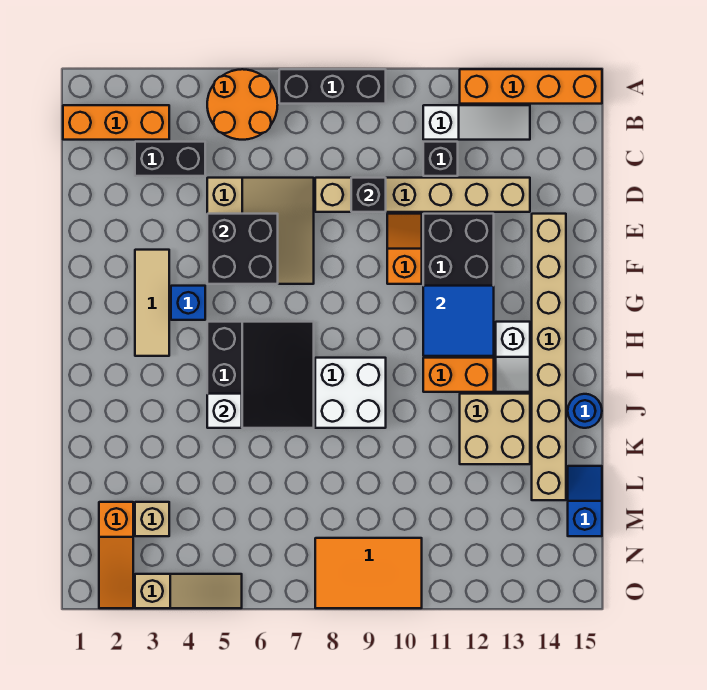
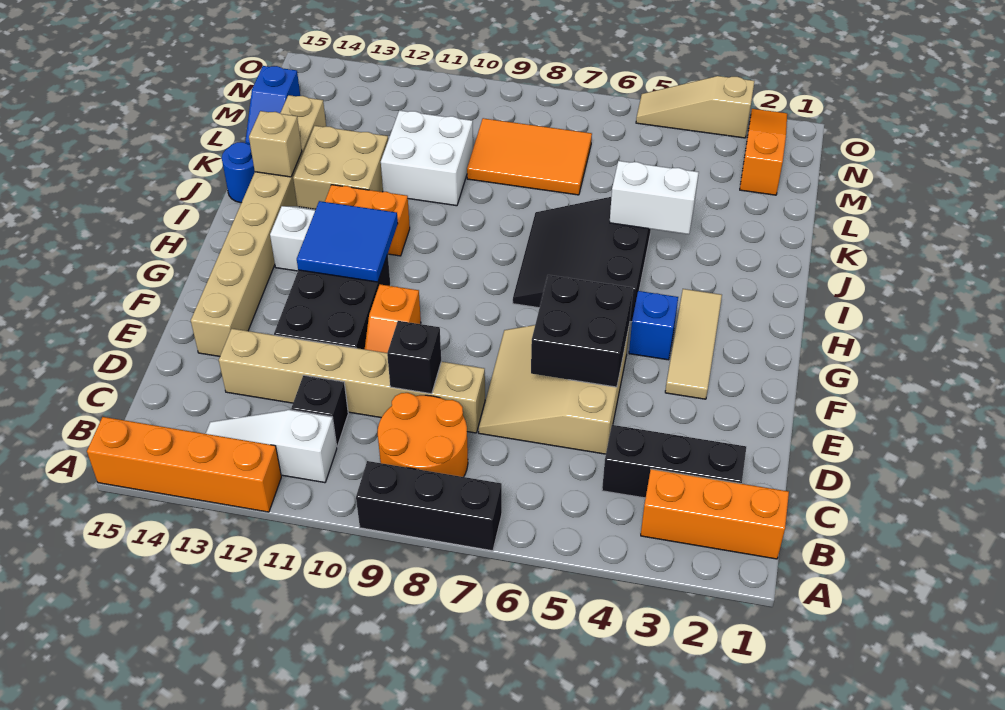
orange round brick A5:B6 level 1 -> orange round brick B8:C9 level 1
black brick C3:C4 level 1 -> black brick C2:C4 level 1
white brick I8:J9 level 1 -> white brick K10:L11 level 1
white brick J5 level 2 -> white brick J4:J5 level 2
tan brick M3 level 1 -> tan brick J14 level 2
orange tile N8:O10 level 1 -> orange tile L7:M9 level 1

